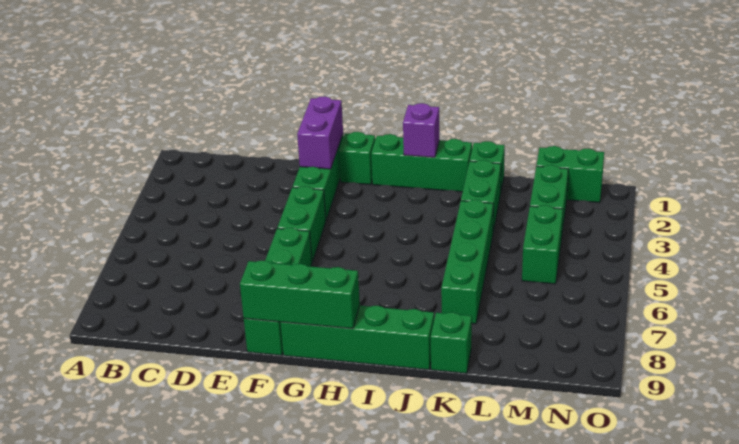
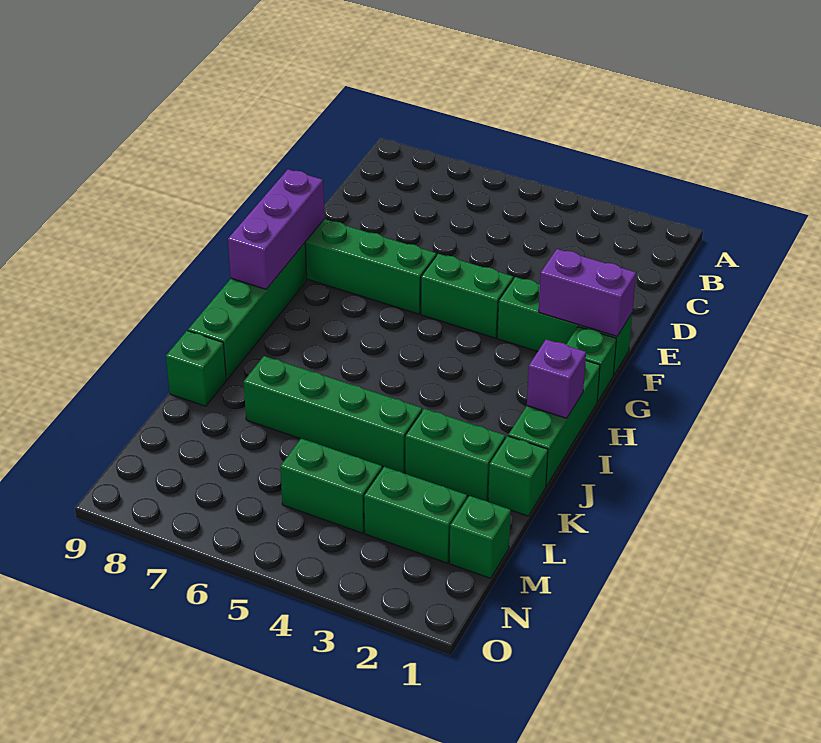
green brick F9:H9 level 2 -> purple brick F9:H9 level 2
green brick M1:N1 level 1 -> green brick M1 level 1

